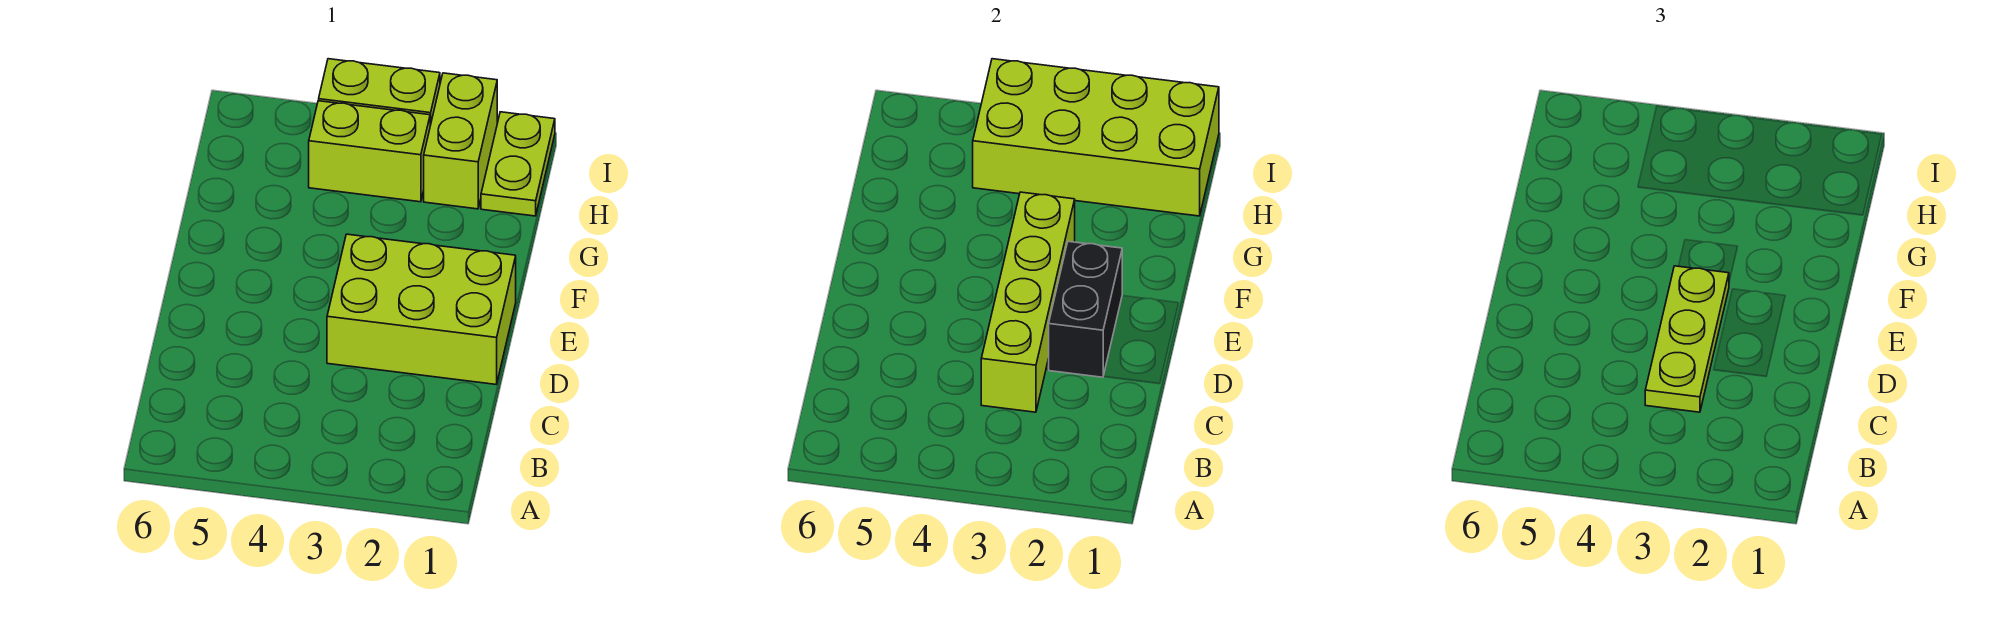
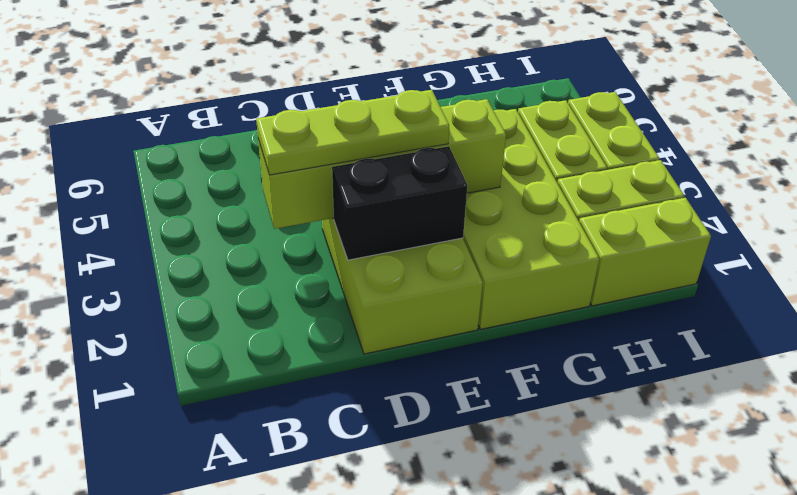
lime plate H1:I1 level 1 -> lime brick H1:I1 level 1
lime brick H1:I4 level 2 -> lime brick F1:G4 level 1

